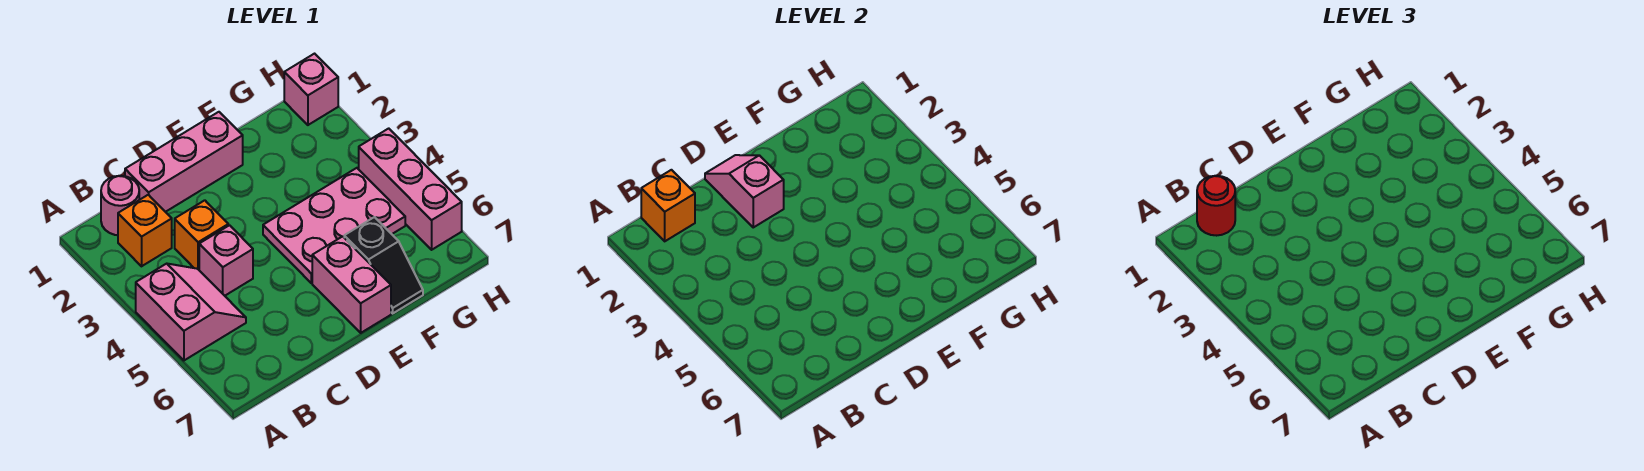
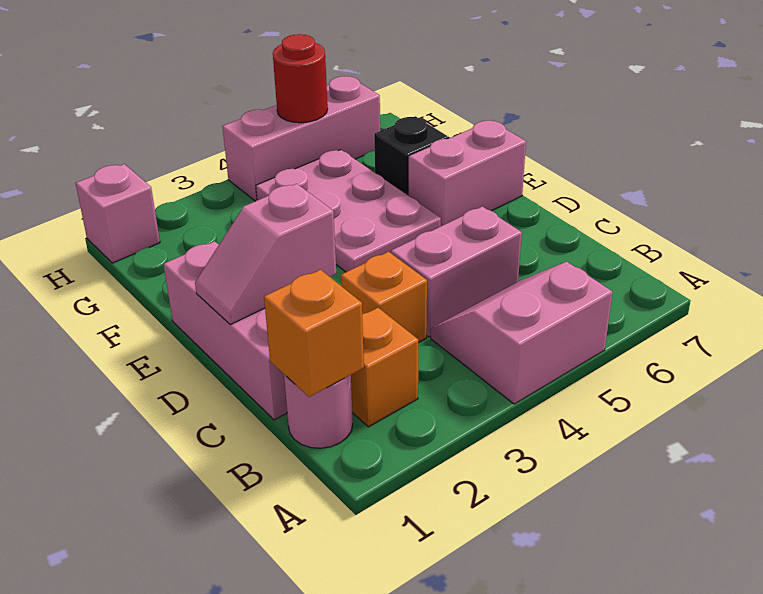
red round brick B1 level 3 -> red round brick H5 level 2
pink brick C4 level 1 -> pink brick C4:C5 level 1

